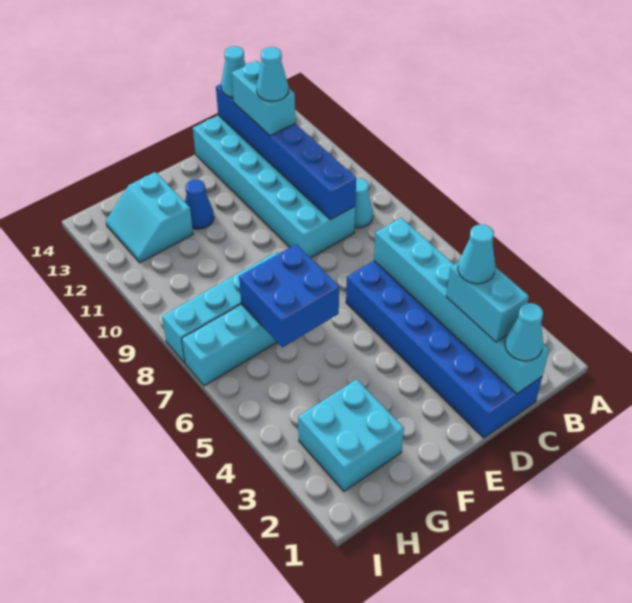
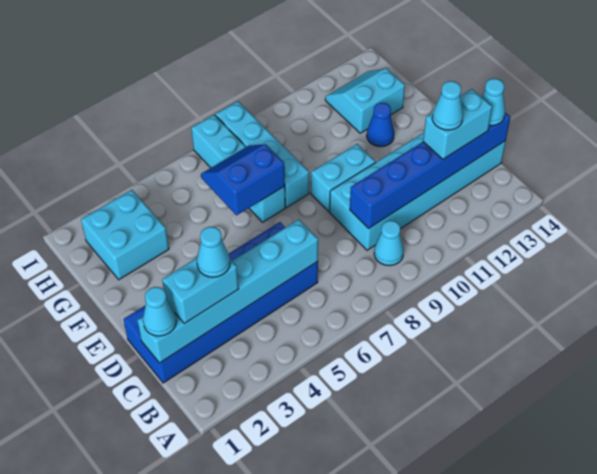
none -> cyan brick E9:E10 level 1
blue brick F6:G7 level 2 -> blue slope F6:G7 level 2 top F

